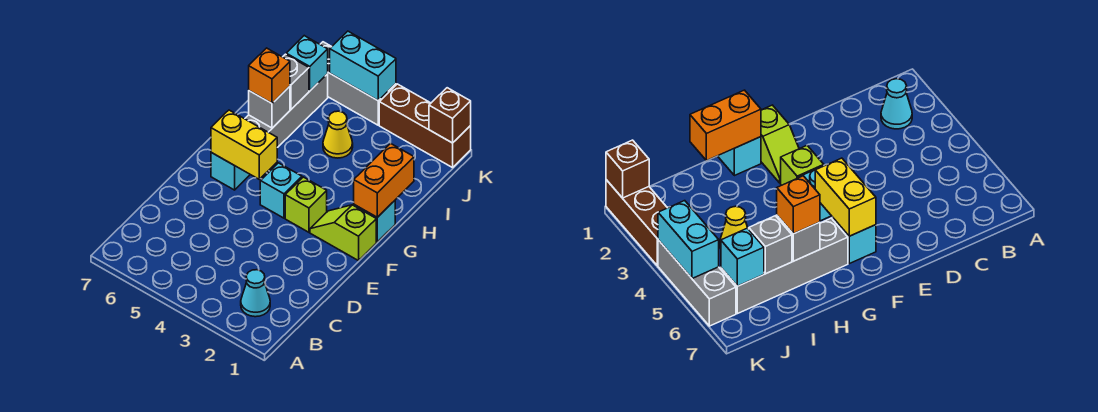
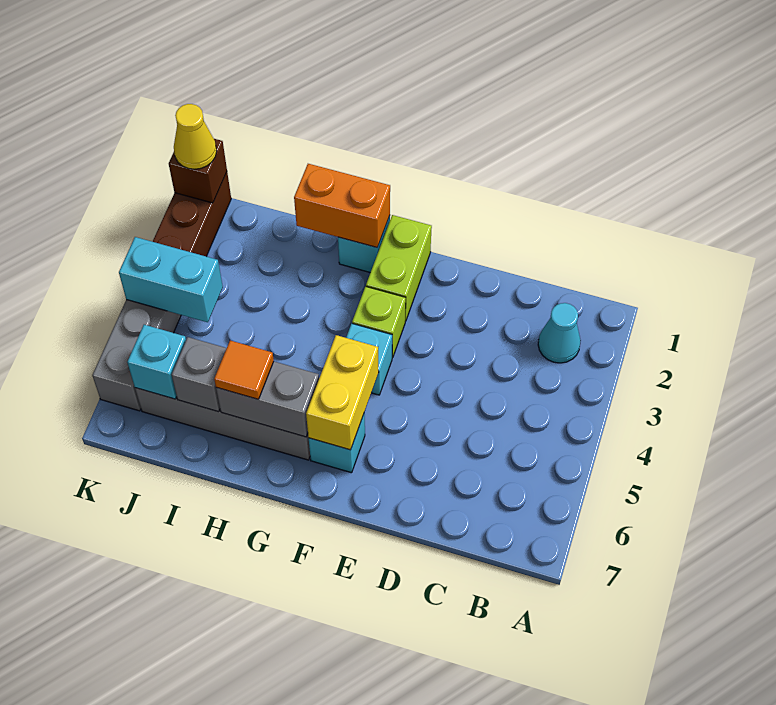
lime slope F1:F2 level 1 top 1 -> lime brick F1:F2 level 1
grey brick H6 level 2 -> grey brick G6:H6 level 2
orange brick H6 level 3 -> orange tile H6 level 3
yellow cone I4 level 1 -> yellow cone K1 level 3
cyan brick K4:K5 level 2 -> cyan brick J4:K4 level 2

